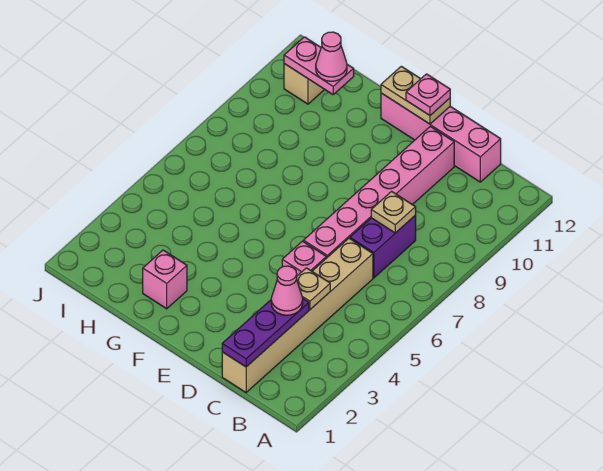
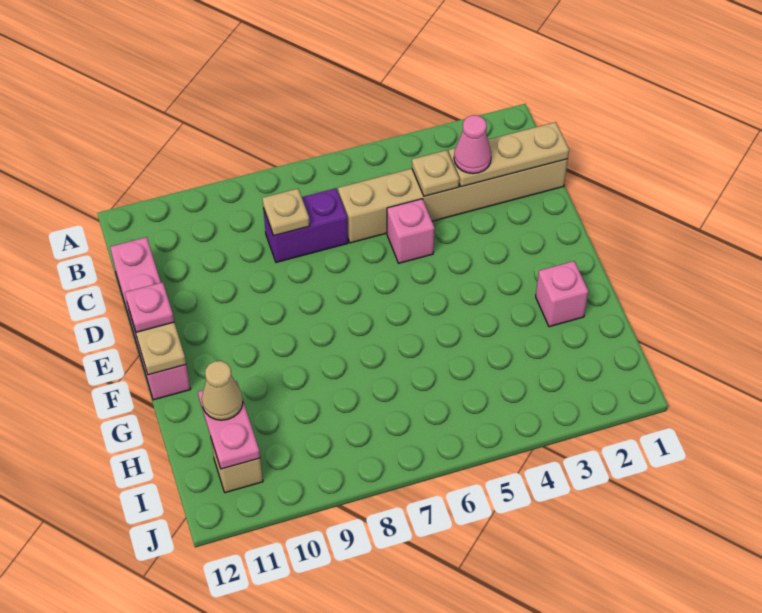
purple plate C1:C3 level 2 -> tan plate C1:C3 level 2
pink brick D6:D11 level 1 -> none
pink cone H11 level 3 -> tan cone H11 level 3

